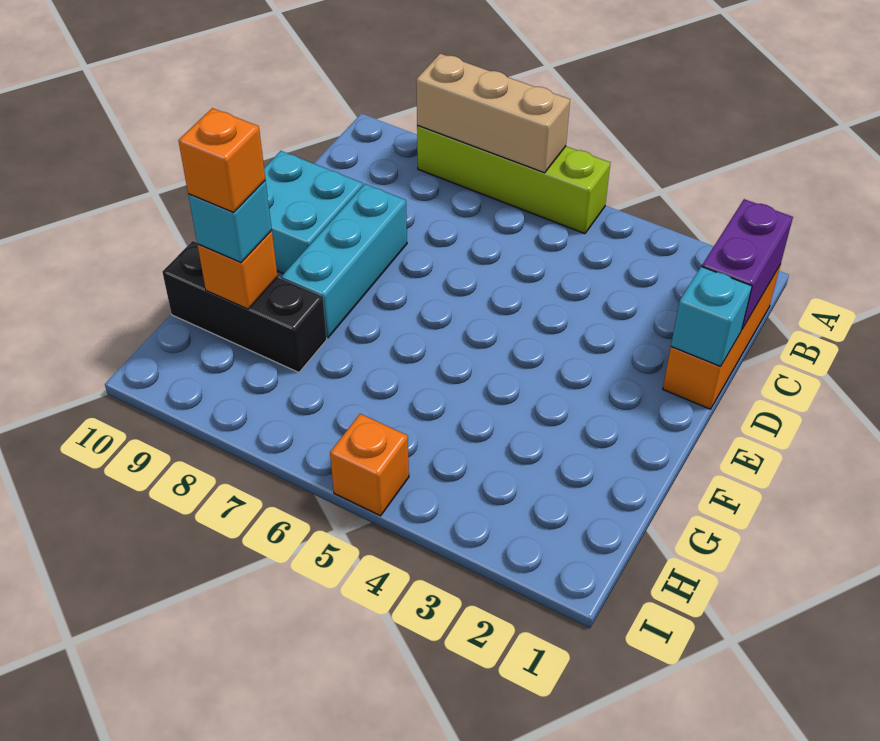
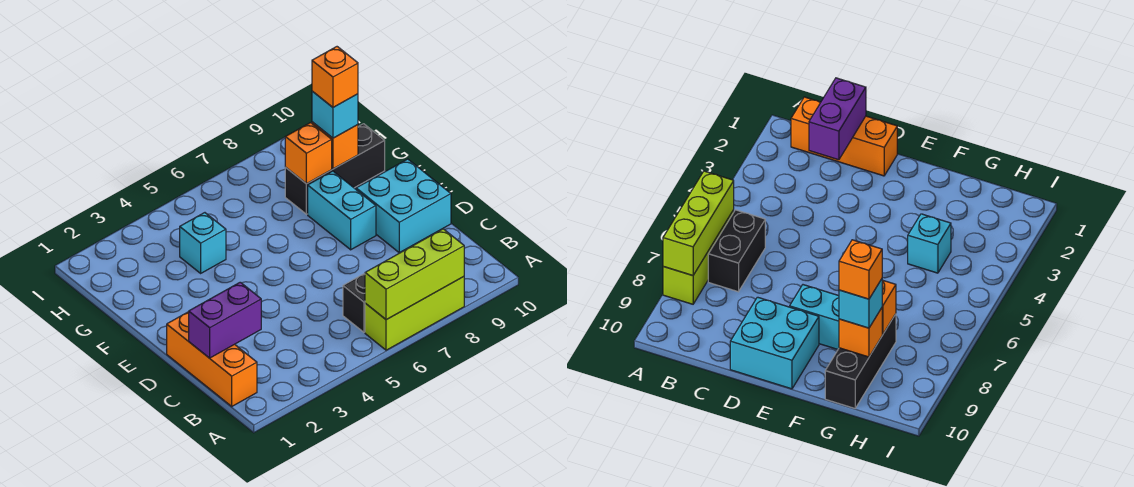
lime brick A5:A8 level 1 -> lime brick A6:A8 level 1
tan brick A6:A8 level 2 -> lime brick A6:A8 level 2
purple brick B1:C1 level 2 -> purple brick C1:C2 level 2
none -> black brick B6:B7 level 1
cyan brick D1 level 2 -> cyan brick G4 level 1
cyan brick D8:F8 level 1 -> cyan brick E8:F8 level 1
orange brick I5 level 1 -> orange brick G8 level 2

